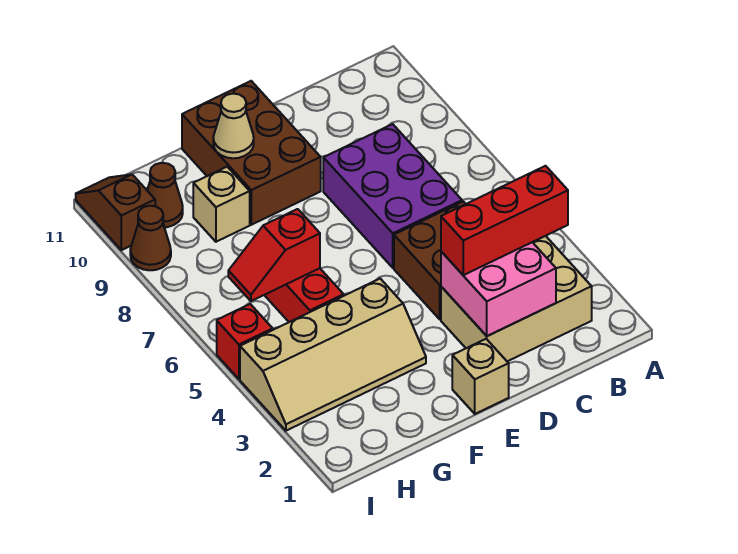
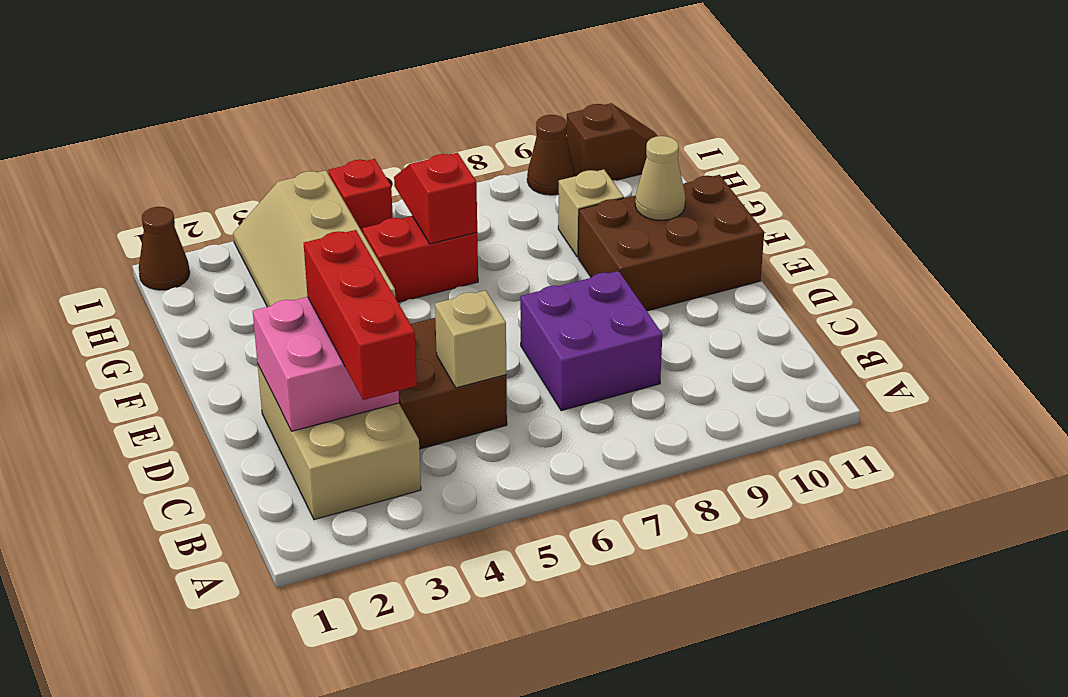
purple brick C6:D8 level 1 -> purple brick C7:D8 level 1
tan brick E1 level 1 -> tan brick C5 level 2
brown cone H10 level 1 -> brown cone I1 level 1

